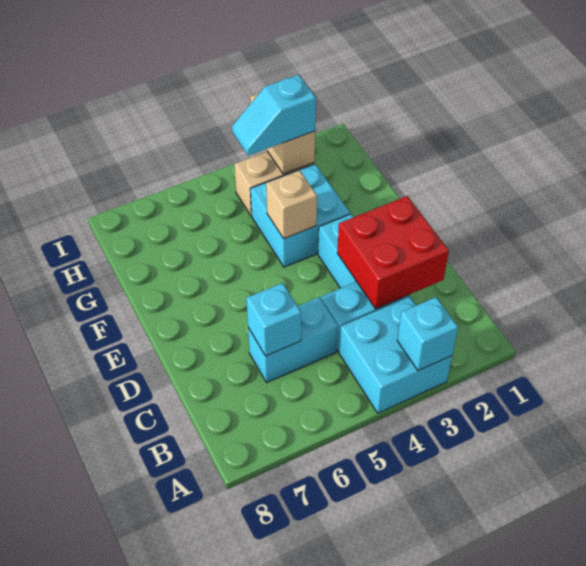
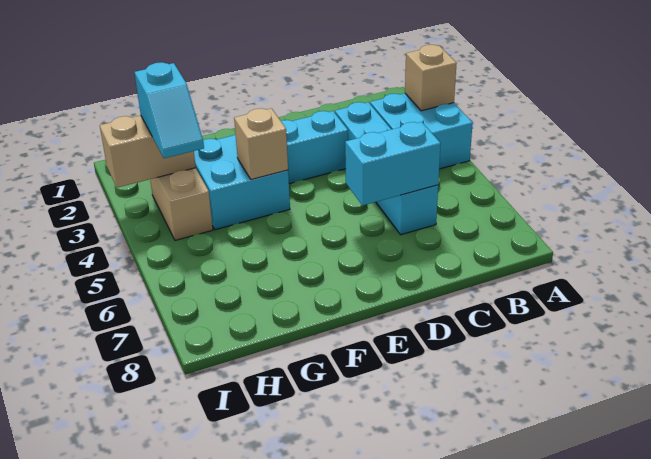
cyan brick A3 level 2 -> tan brick A3 level 2
red brick C2:D3 level 2 -> none
cyan brick C6 level 2 -> cyan brick C6:D6 level 2

